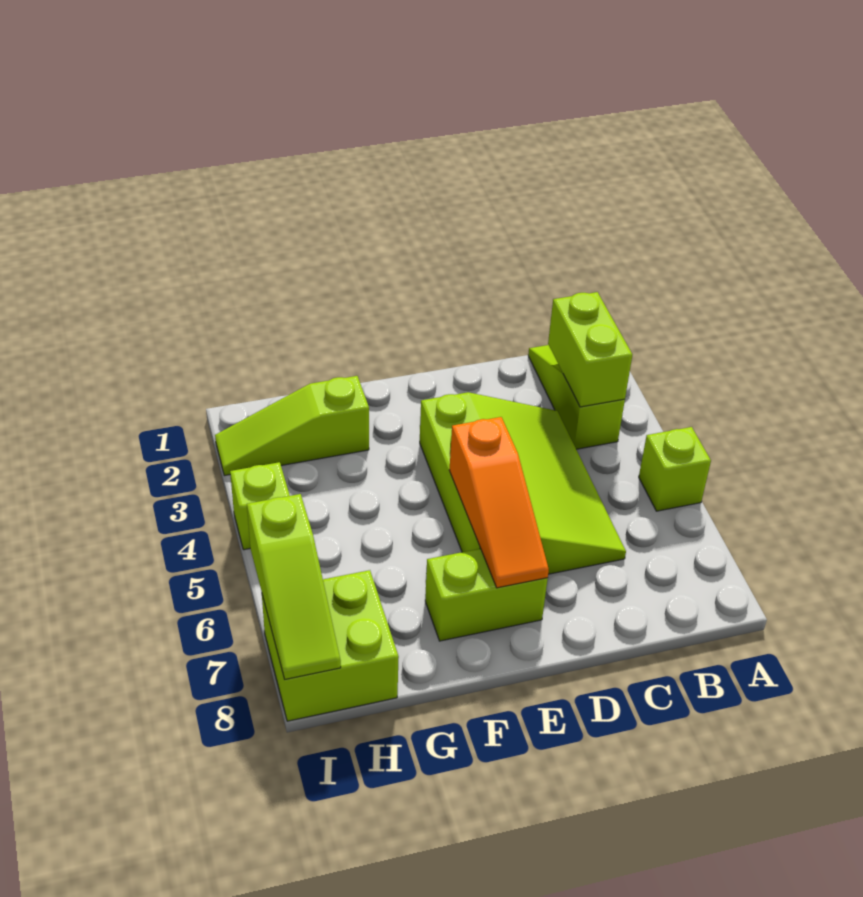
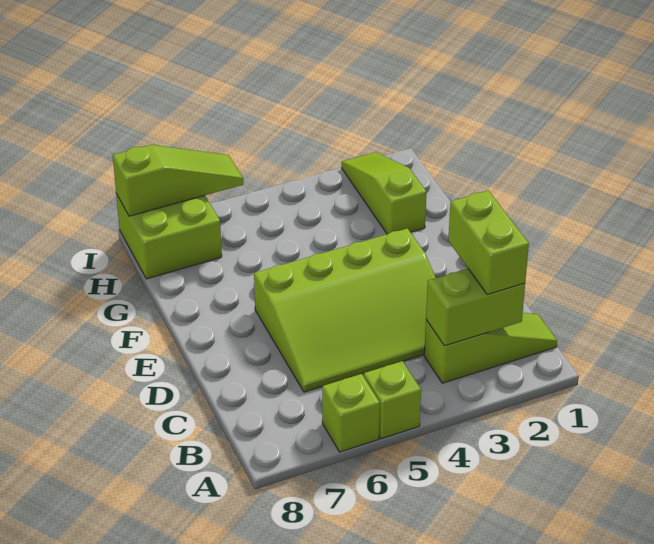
orange slope E5:E7 level 2 top 5 -> none
lime brick E7:F7 level 1 -> lime brick B2:C2 level 3
lime brick I4 level 1 -> lime brick A6 level 1
lime slope I6:I8 level 2 top 6 -> lime slope I6:I8 level 2 top 8

